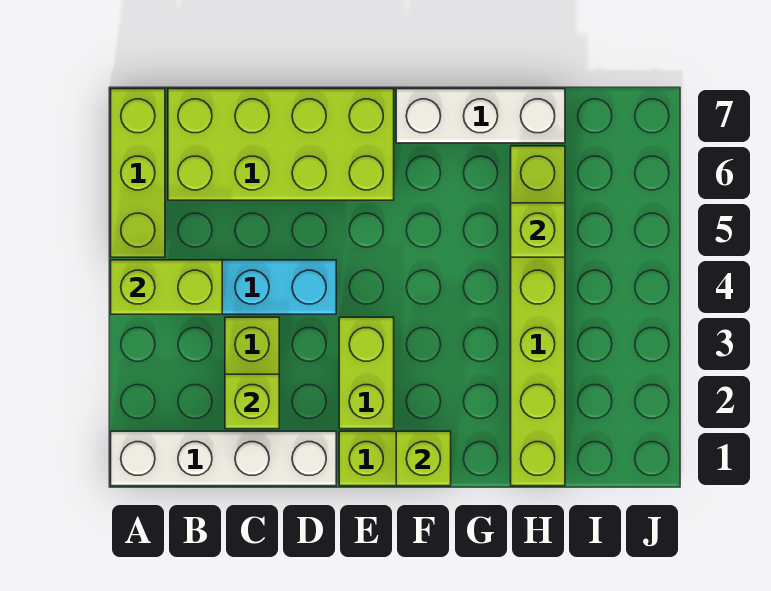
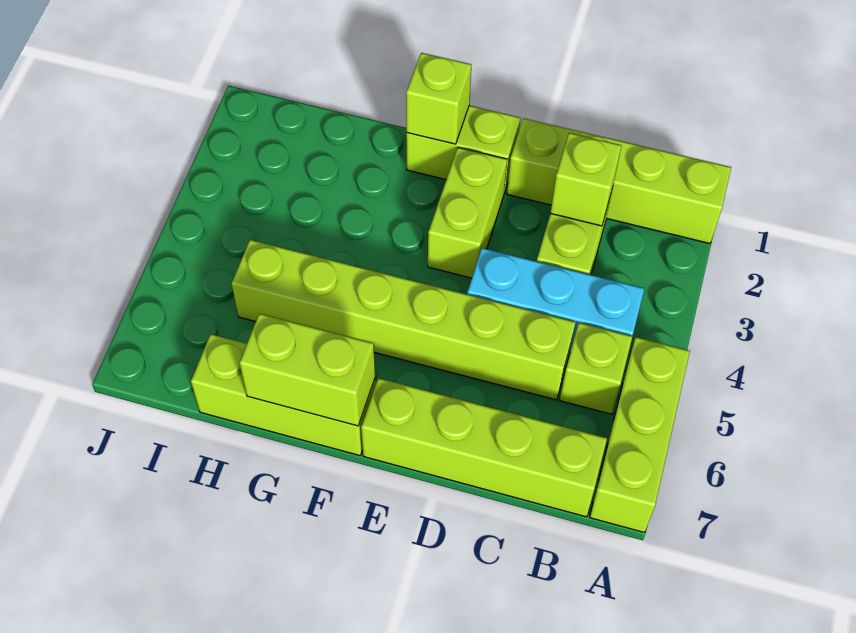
white brick A1:D1 level 1 -> lime brick A1:D1 level 1
lime brick A4:B4 level 2 -> lime brick F7:G7 level 2
lime brick B6:E7 level 1 -> lime brick B7:E7 level 1
white brick F7:H7 level 1 -> lime brick F7:H7 level 1
lime brick H1:H6 level 1 -> lime brick C5:H5 level 1
lime brick H5 level 2 -> lime brick B5 level 1

